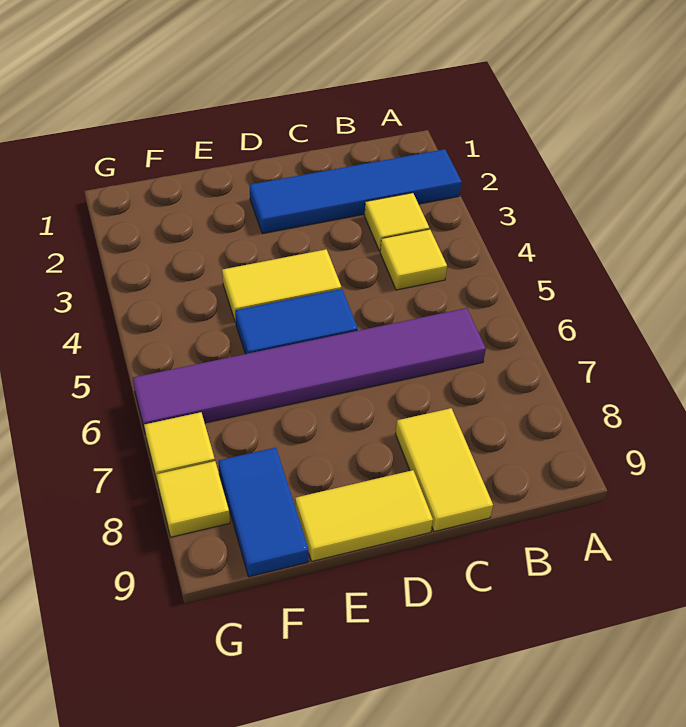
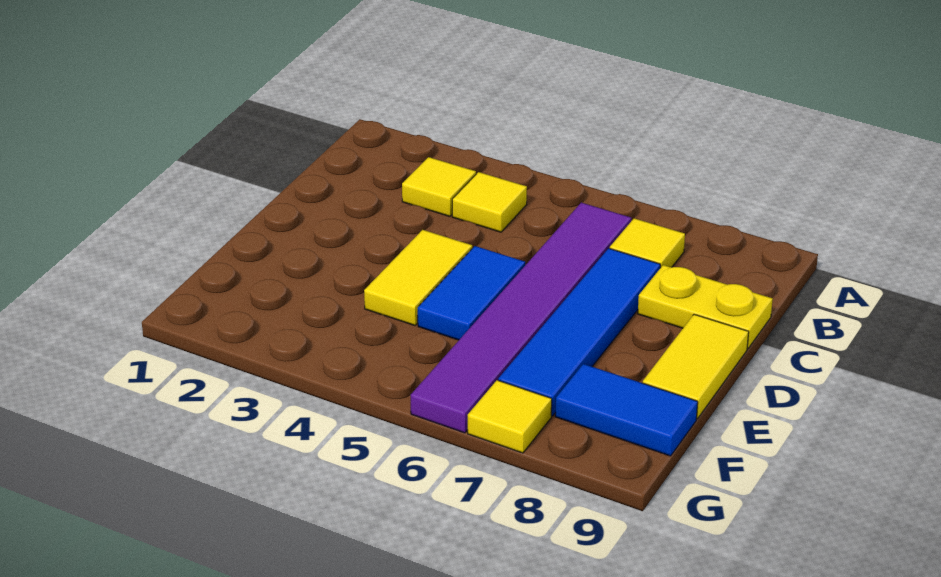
blue tile A2:D2 level 1 -> blue tile C7:F7 level 1
yellow tile C8:C9 level 1 -> yellow plate C8:C9 level 1
yellow tile G8 level 1 -> yellow tile B7 level 1

